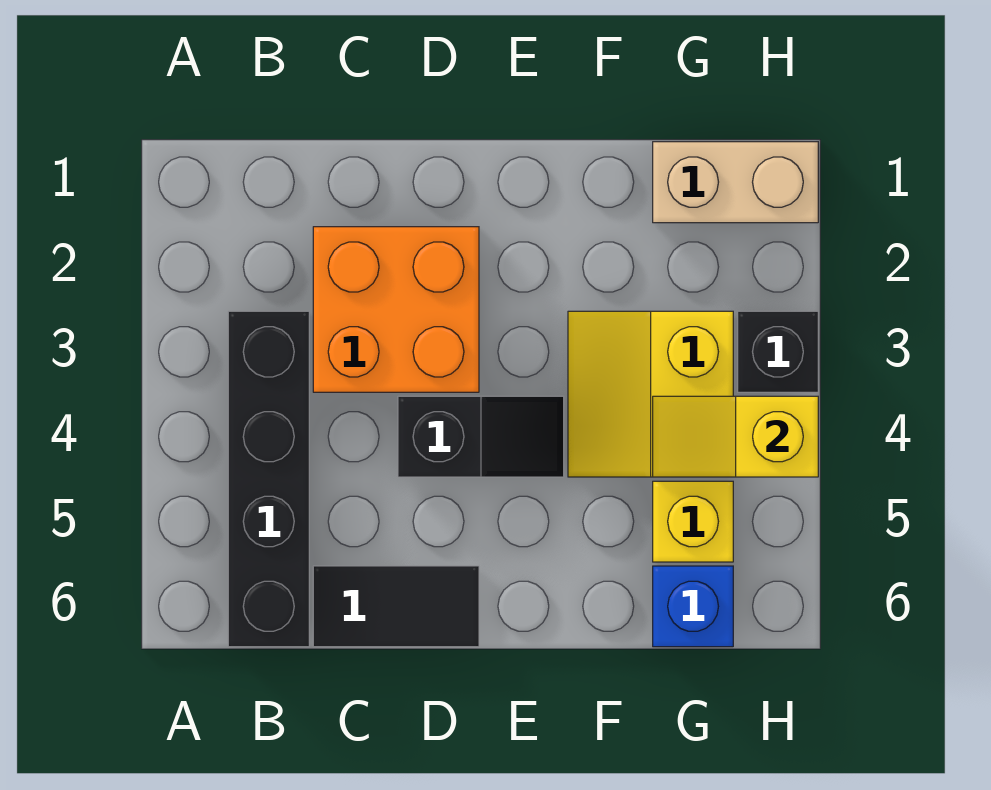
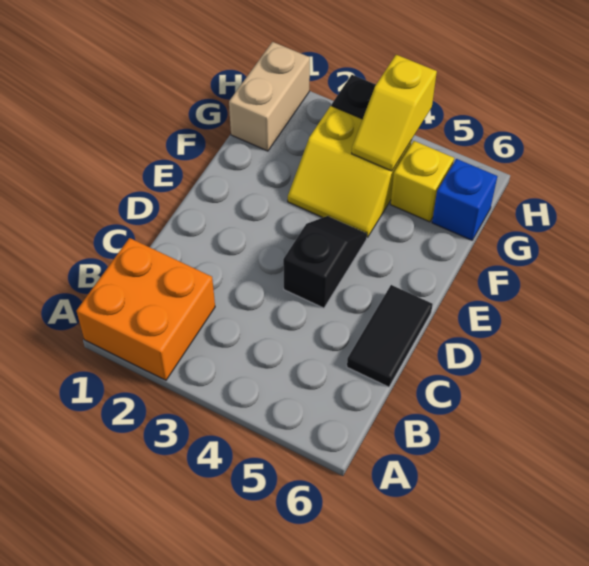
black brick B3:B6 level 1 -> none
orange brick C2:D3 level 1 -> orange brick A1:B2 level 1

